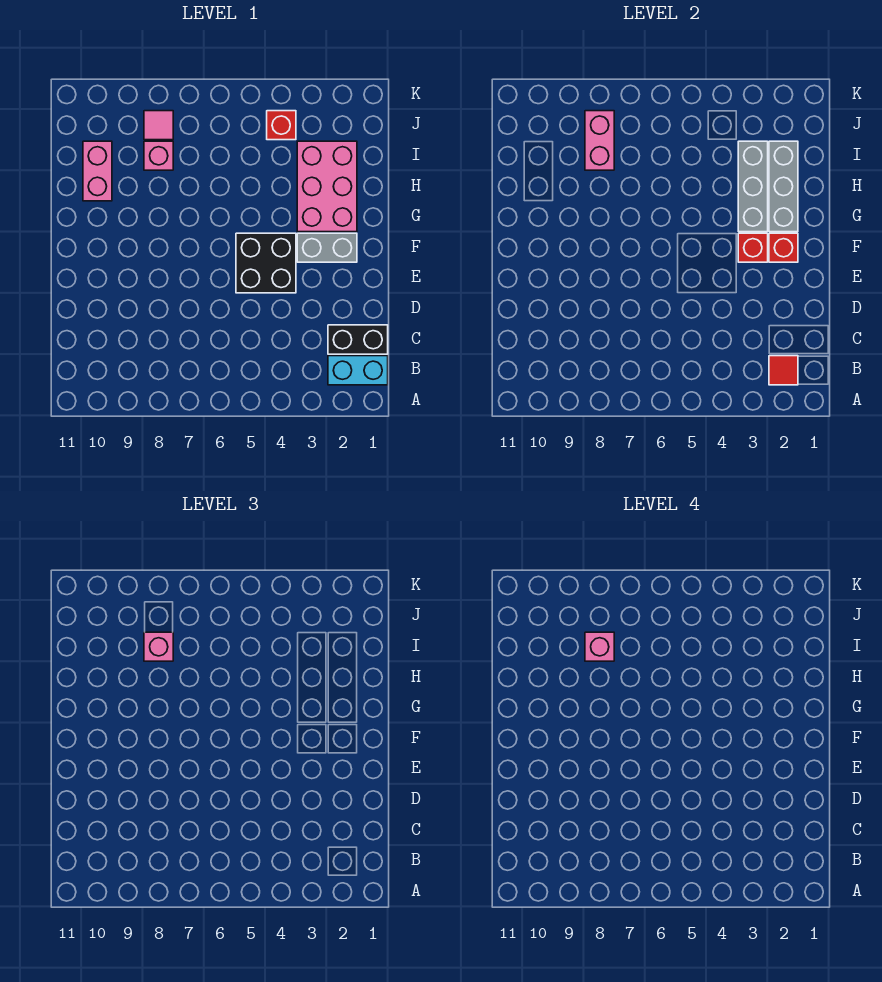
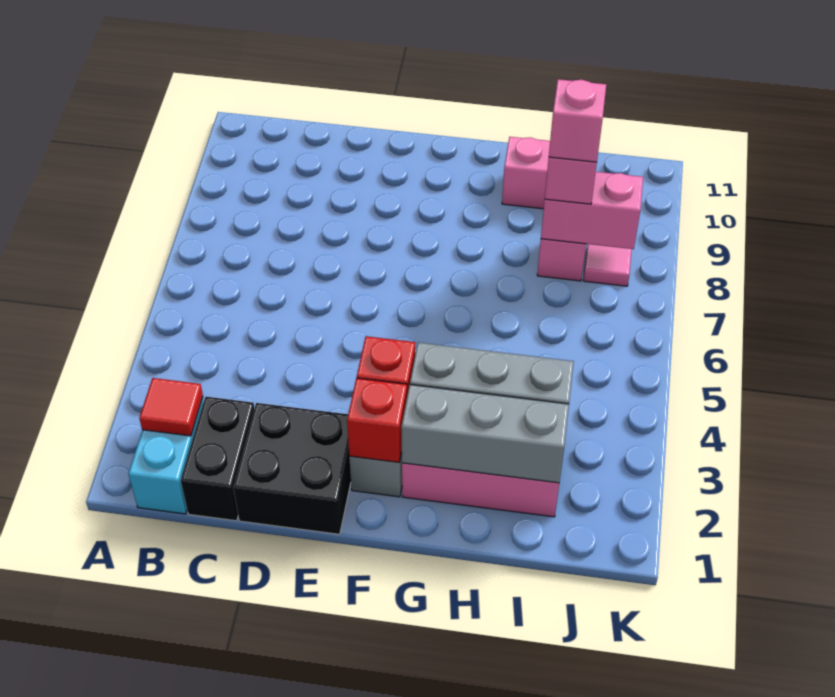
black brick E4:F5 level 1 -> black brick D1:E2 level 1
red brick J4 level 1 -> none

